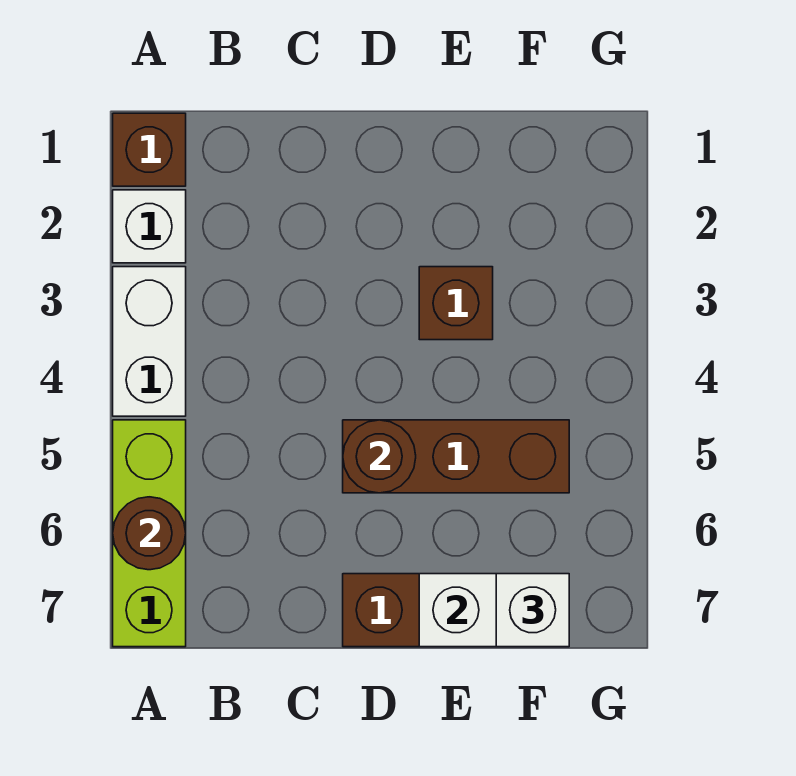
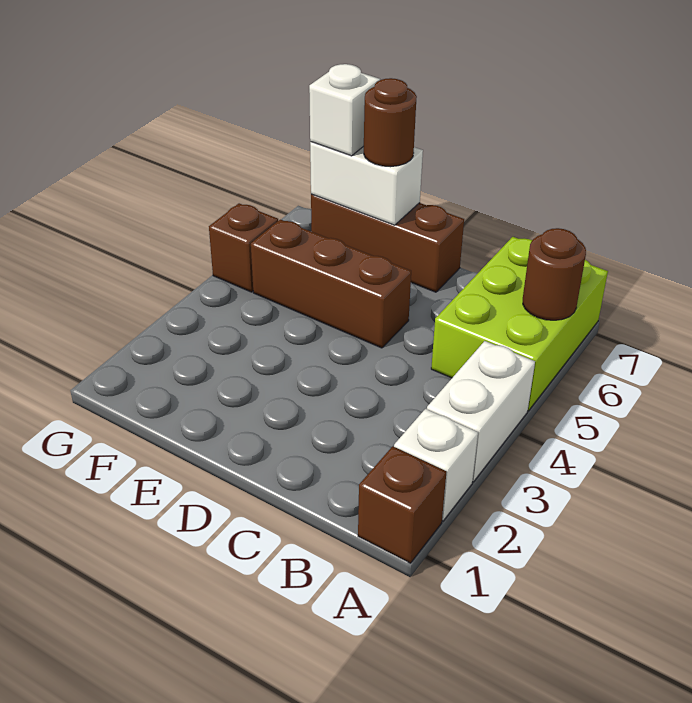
lime brick A5:A7 level 1 -> lime brick A5:B7 level 1
brown round brick D5 level 2 -> brown round brick E7 level 3
brown brick E3 level 1 -> brown brick G5 level 1

